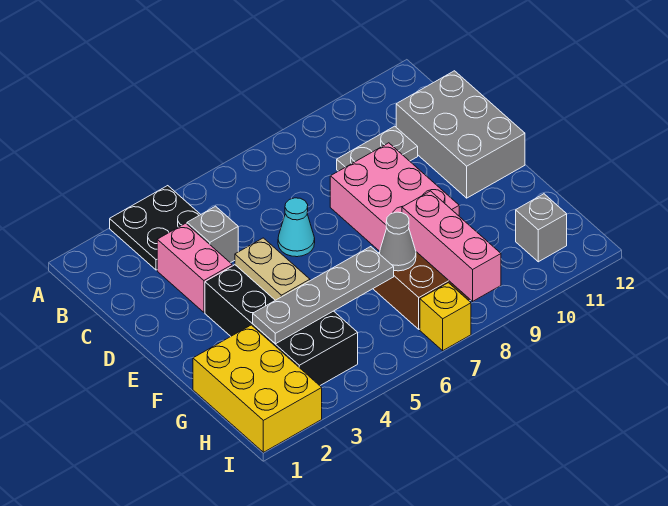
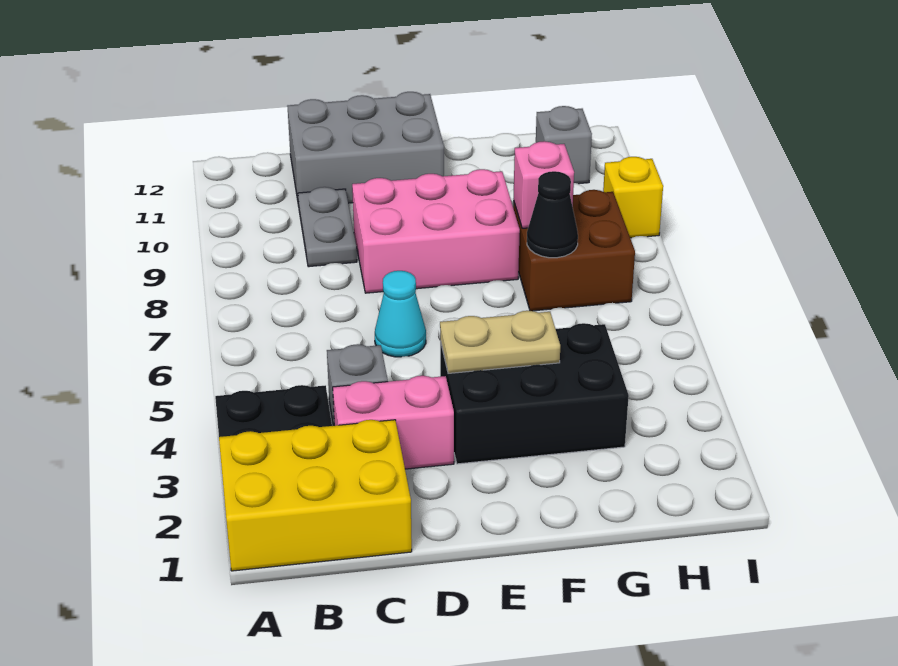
black brick E3:H4 level 1 -> black brick E3:G4 level 1
yellow brick G1:I2 level 1 -> yellow brick A1:C2 level 1
grey plate G3:G6 level 2 -> none
grey cone G7 level 2 -> black cone G7 level 2
pink brick G8:I8 level 2 -> pink brick G8 level 2
yellow brick I7 level 1 -> yellow brick I9 level 1

